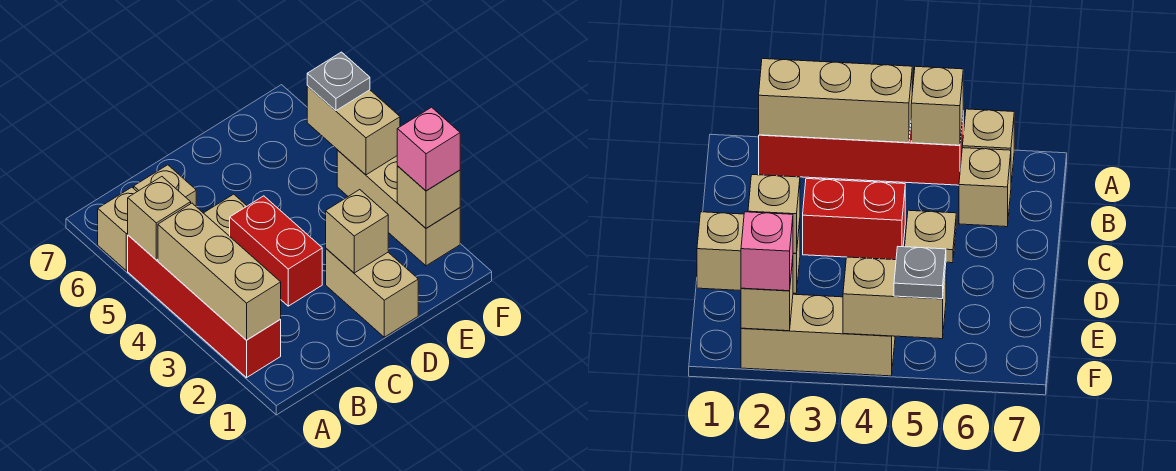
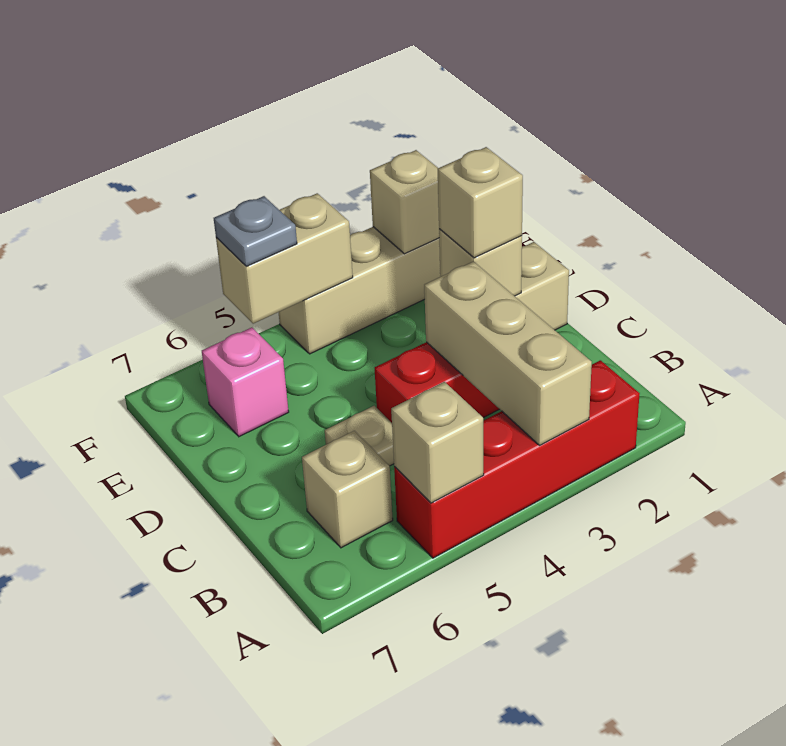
tan brick A2:A4 level 2 -> tan brick A3:C3 level 2
tan brick A6 level 1 -> tan brick D2 level 3
pink brick F2 level 3 -> pink brick E6 level 1

